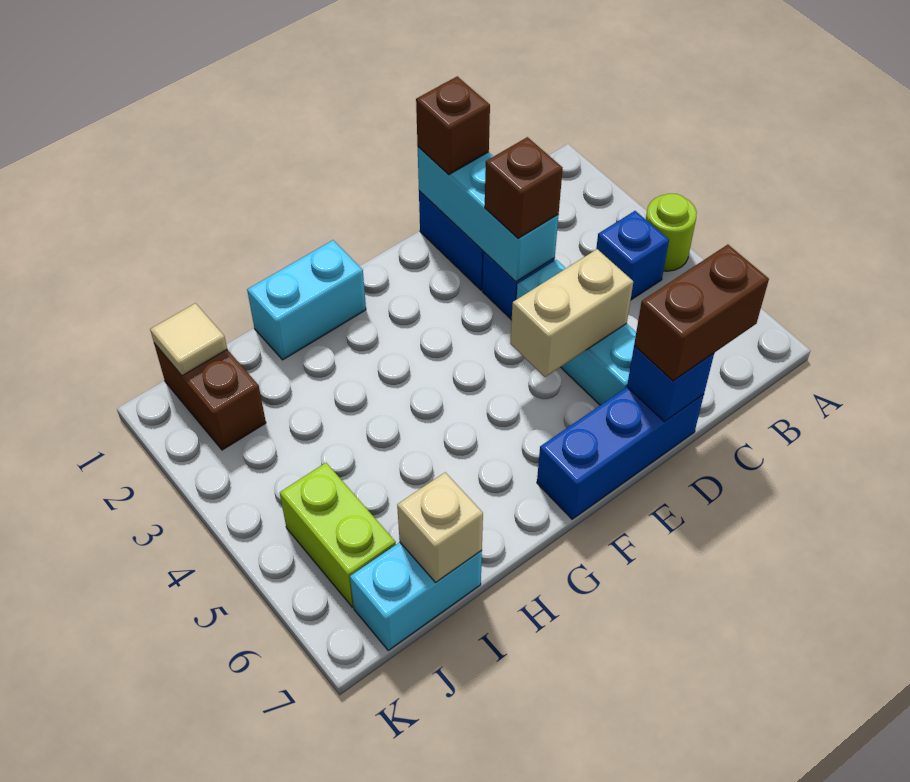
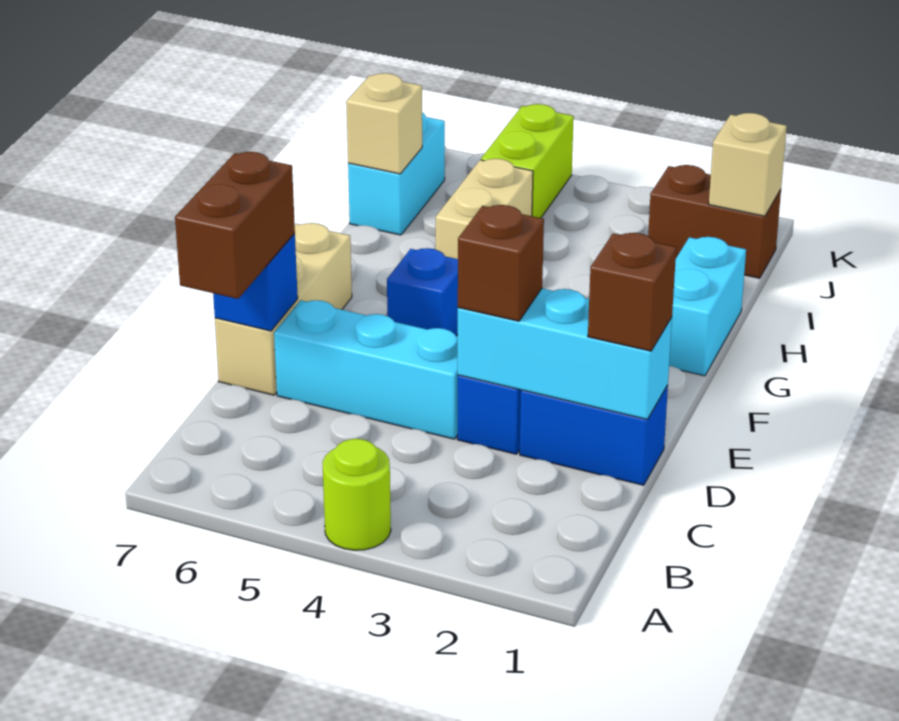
blue brick B4 level 1 -> blue brick F5 level 1
tan brick D5:E5 level 2 -> tan brick H5:I5 level 1
blue brick D7:F7 level 1 -> tan brick D7:F7 level 1
tan tile J1 level 2 -> tan brick J1 level 2
lime brick J5:J6 level 1 -> lime brick J5:K5 level 1

